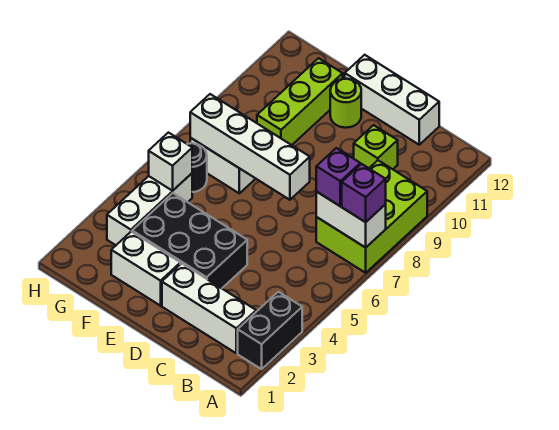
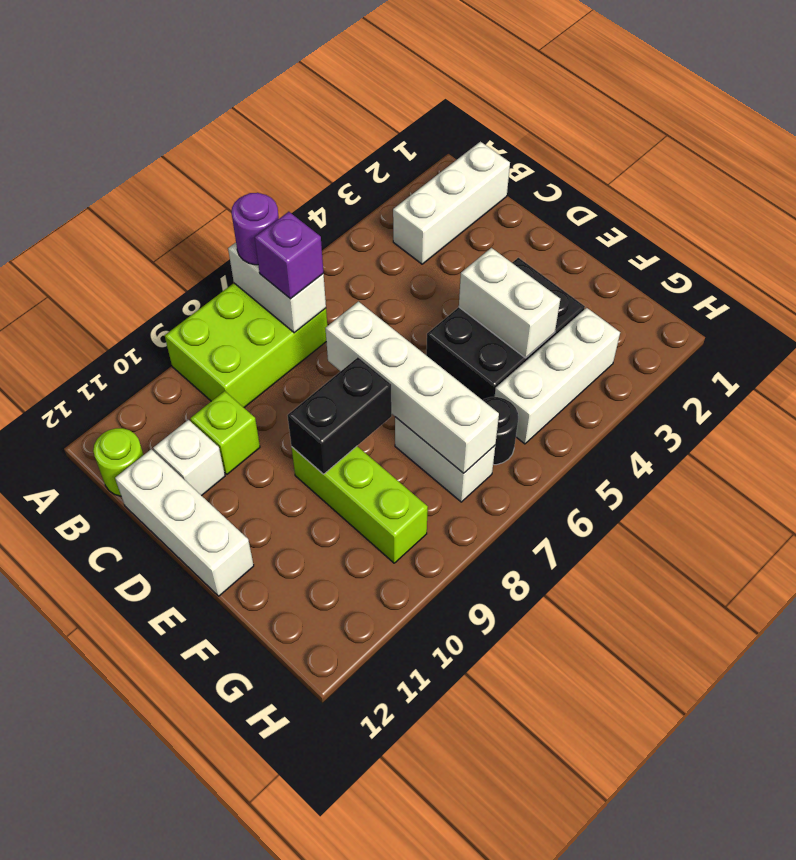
black brick A2:A3 level 1 -> black brick E8:E9 level 2
purple brick A7 level 3 -> purple round brick A7 level 3
white brick B2:D2 level 1 -> white brick B1:B3 level 1
black brick D3:F4 level 1 -> black brick E3:F5 level 1
white brick E2:F2 level 1 -> white brick E4:F4 level 2
lime round brick E11 level 1 -> lime round brick B12 level 1
lime brick F9:F11 level 1 -> lime brick E9:G9 level 1
white brick G5 level 2 -> white brick C11 level 1

